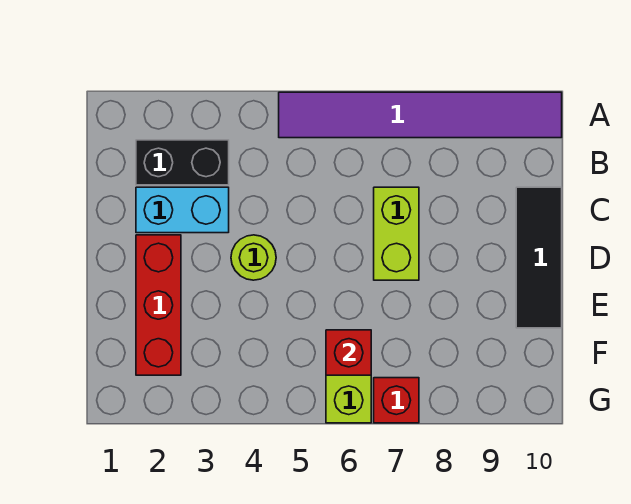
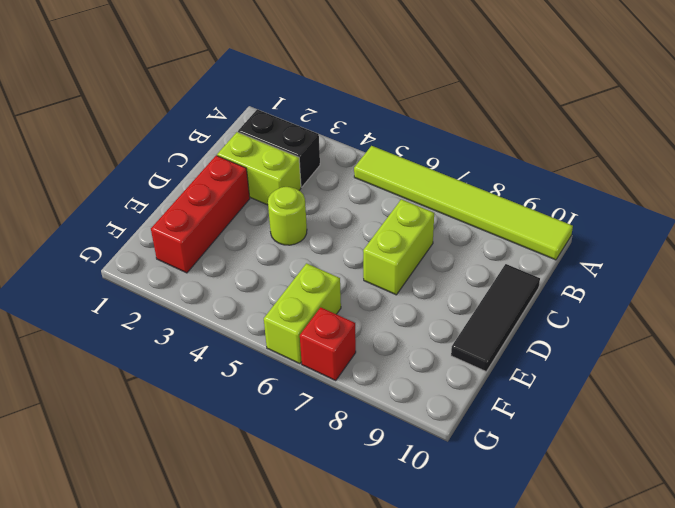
purple tile A5:A10 level 1 -> lime tile A5:A10 level 1
cyan brick C2:C3 level 1 -> lime brick C2:C3 level 1
red brick F6 level 2 -> none

